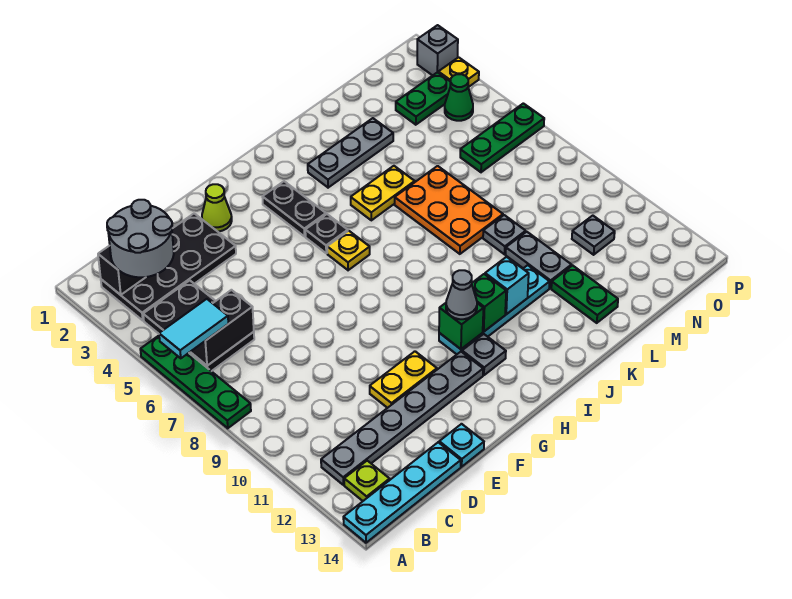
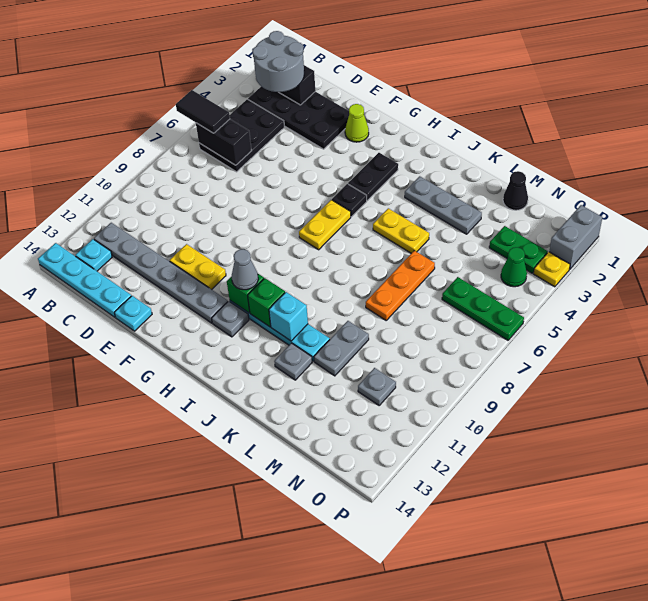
green plate A5:A8 level 1 -> none
cyan tile A6:B6 level 3 -> black tile A6:B6 level 3
lime plate B13 level 1 -> cyan plate B13 level 1
yellow plate H6 level 1 -> yellow plate H6:H7 level 1
orange plate K6:L8 level 1 -> orange plate L6:L8 level 1
grey plate L9 level 1 -> grey plate K12 level 1
green plate L12:L13 level 1 -> none
none -> black cone M1 level 1
grey brick P2 level 1 -> grey brick P1:P2 level 1

